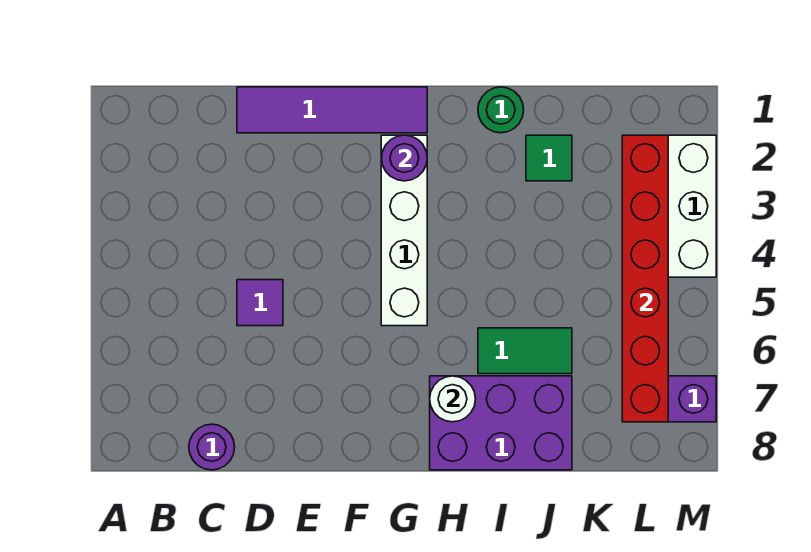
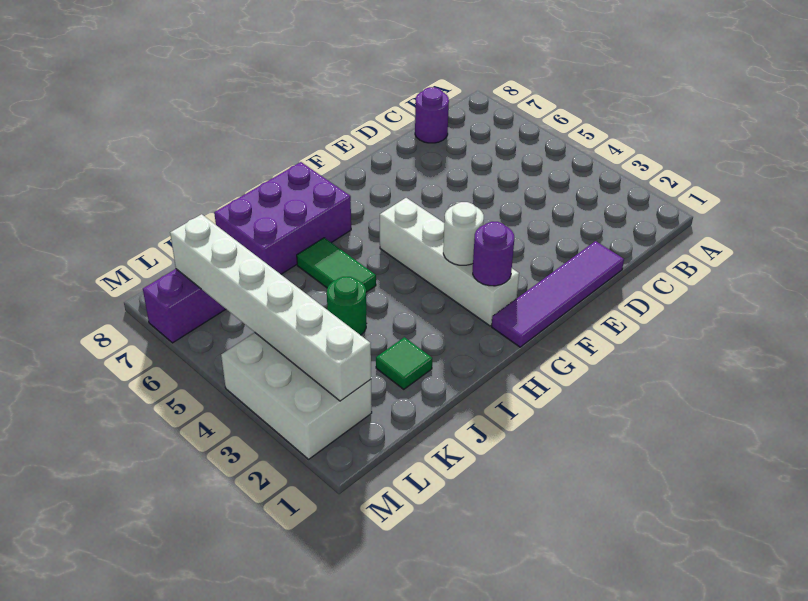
purple tile D5 level 1 -> none
white round brick H7 level 2 -> white round brick G3 level 2
green round brick I1 level 1 -> green round brick J4 level 1
green tile I6:J6 level 1 -> green tile I5:I6 level 1
red brick L2:L7 level 2 -> white brick L2:L7 level 2

